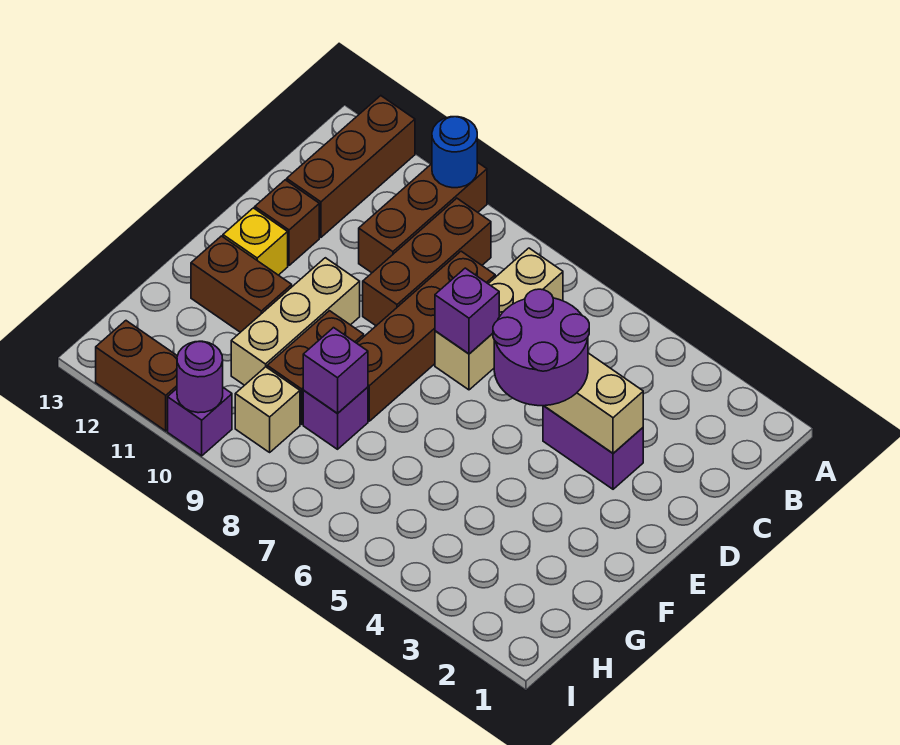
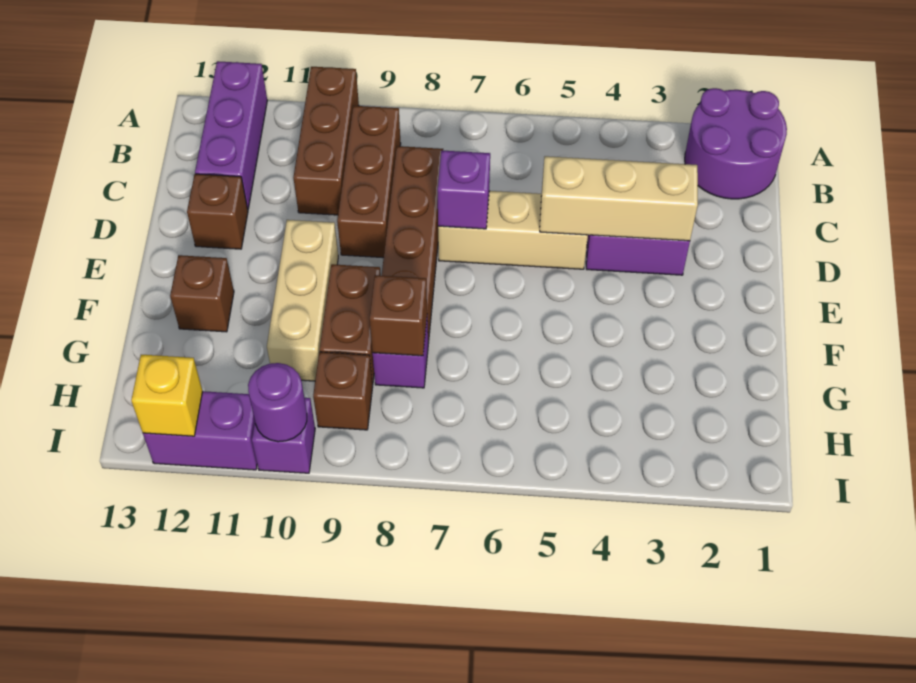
blue round brick A10 level 2 -> none
brown brick A12:C12 level 1 -> purple brick A12:C12 level 1
tan brick B7:D7 level 1 -> tan brick D5:D7 level 1
purple round brick D4:E5 level 3 -> purple round brick A1:B2 level 1
yellow brick E12 level 1 -> yellow brick I12 level 2
brown brick F11:F12 level 1 -> brown brick F12 level 1
purple brick G8 level 2 -> brown brick G8 level 2
tan brick H9 level 1 -> brown brick H9 level 1
brown brick I11:I12 level 1 -> purple brick I11:I12 level 1

